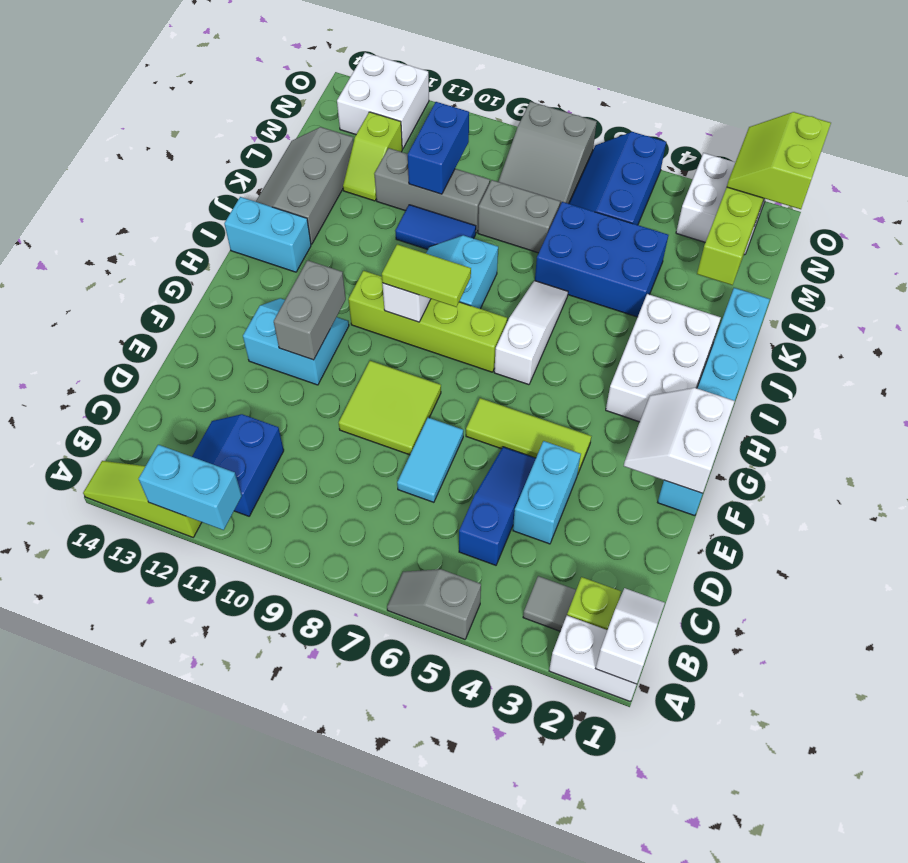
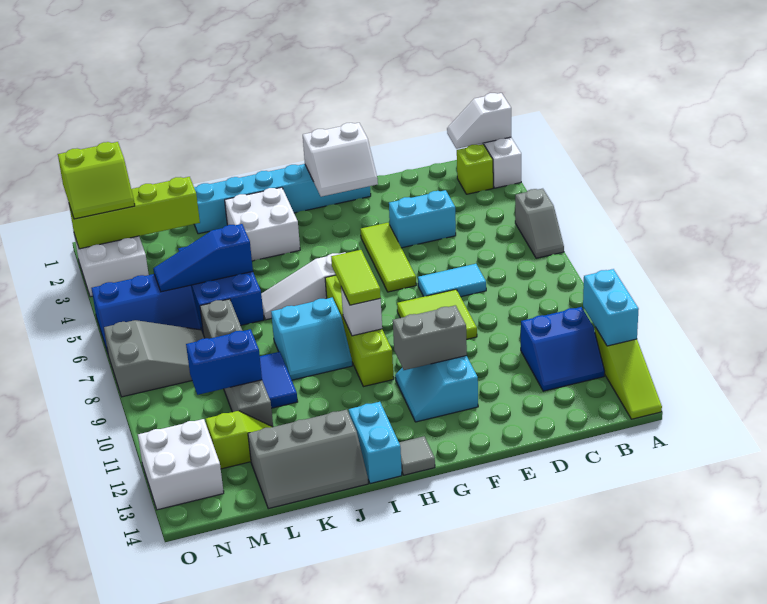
grey tile B3 level 1 -> grey tile H14 level 1
blue slope C5:E5 level 1 top C -> blue slope K5:M5 level 2 top K
white brick H2:J3 level 1 -> white brick I2:J3 level 1

